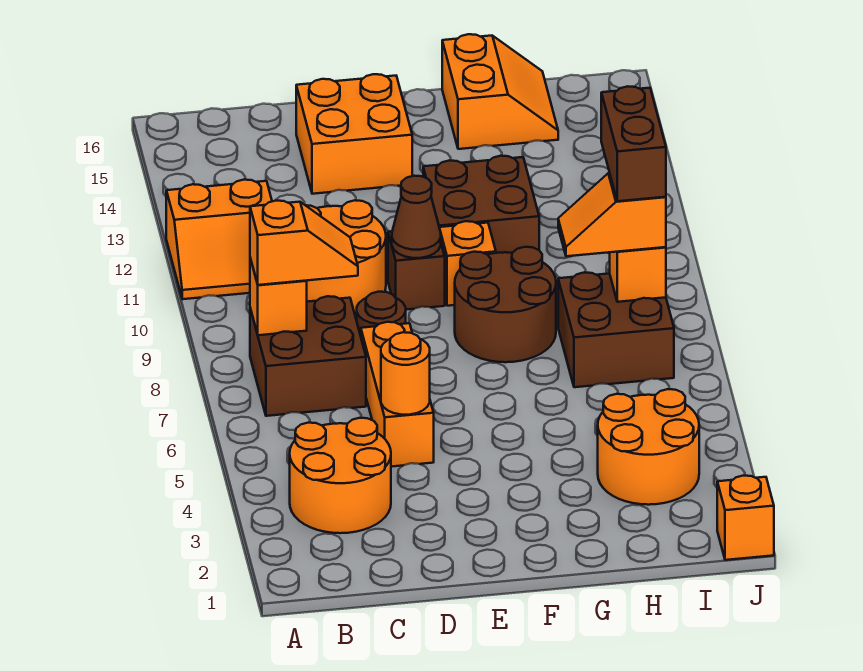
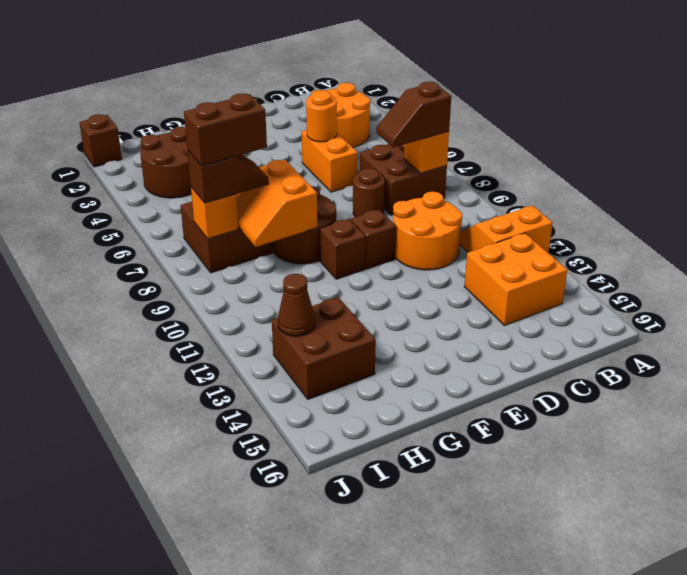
orange slope B8:C8 level 3 top B -> brown slope B8:C8 level 3 top B
orange brick D5:D7 level 1 -> orange brick D5:D6 level 1
orange brick D14:E15 level 1 -> orange brick B13:C14 level 1
brown cone E10 level 2 -> brown cone I13 level 2
orange brick F10 level 1 -> brown brick F10 level 1
brown brick F11:G12 level 1 -> brown brick H13:I14 level 1
orange slope G15:H16 level 1 top G -> orange slope G8:H9 level 2 top G
orange round brick H3:I4 level 1 -> brown round brick H3:I4 level 1
orange slope H8:I8 level 3 top I -> brown slope H8:I8 level 3 top I
brown brick I8:I9 level 4 -> brown brick H8:I8 level 4
orange brick J1 level 1 -> brown brick J1 level 1

